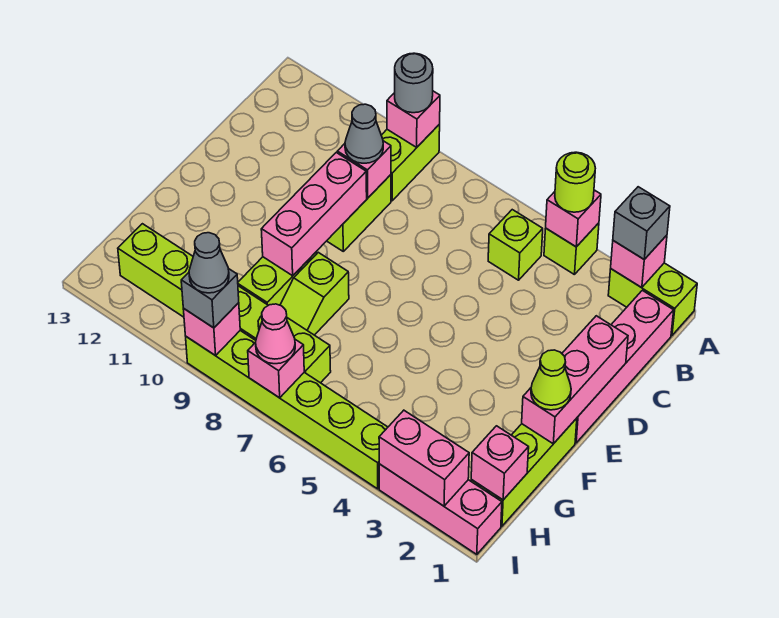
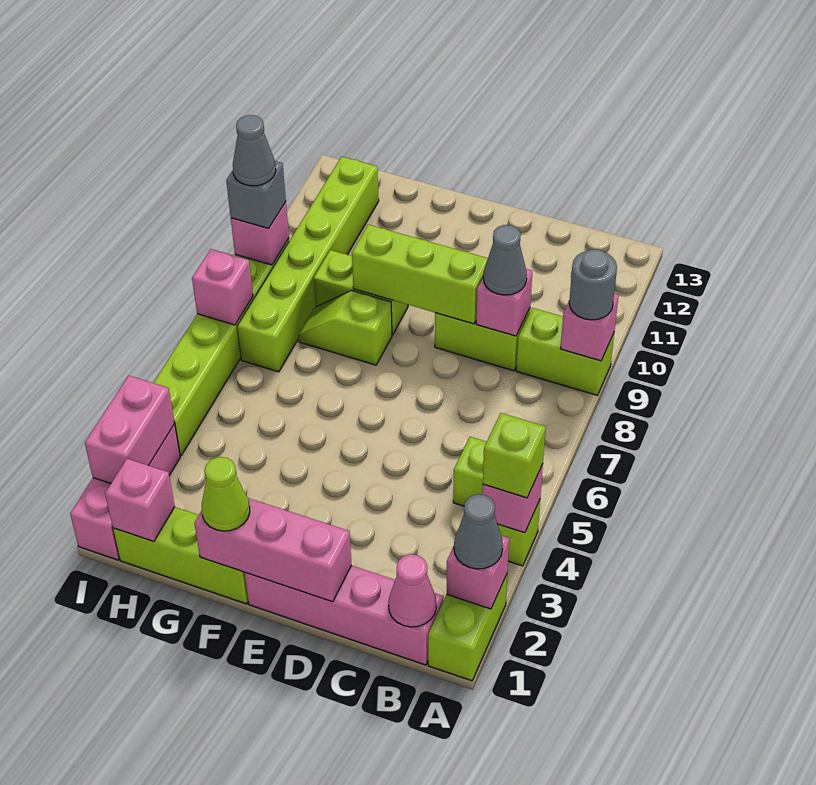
grey brick A2 level 3 -> grey cone A2 level 3
lime round brick A4 level 3 -> lime brick A4 level 3
pink brick D9:F9 level 2 -> lime brick D9:F9 level 2
pink cone I7 level 3 -> pink cone B1 level 2

